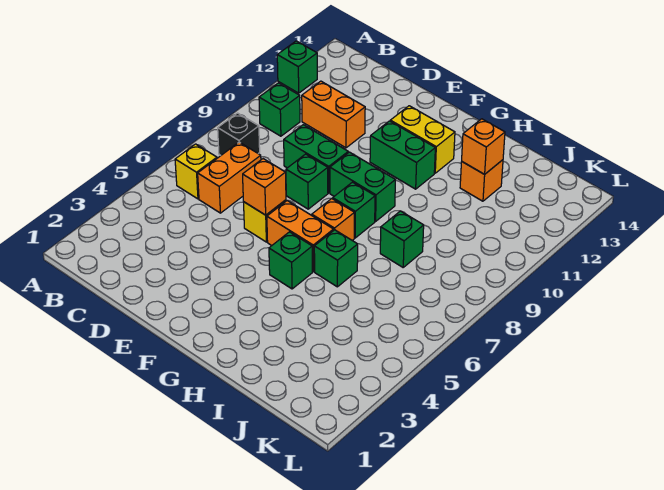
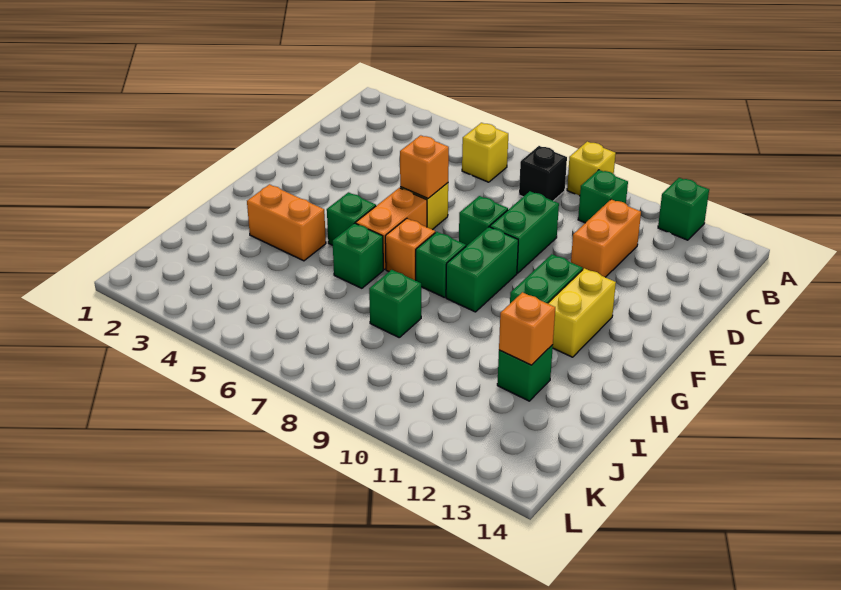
none -> yellow brick A9 level 1
orange brick C6:C7 level 1 -> orange brick H3:H4 level 1
orange brick I12 level 1 -> green brick I12 level 1

